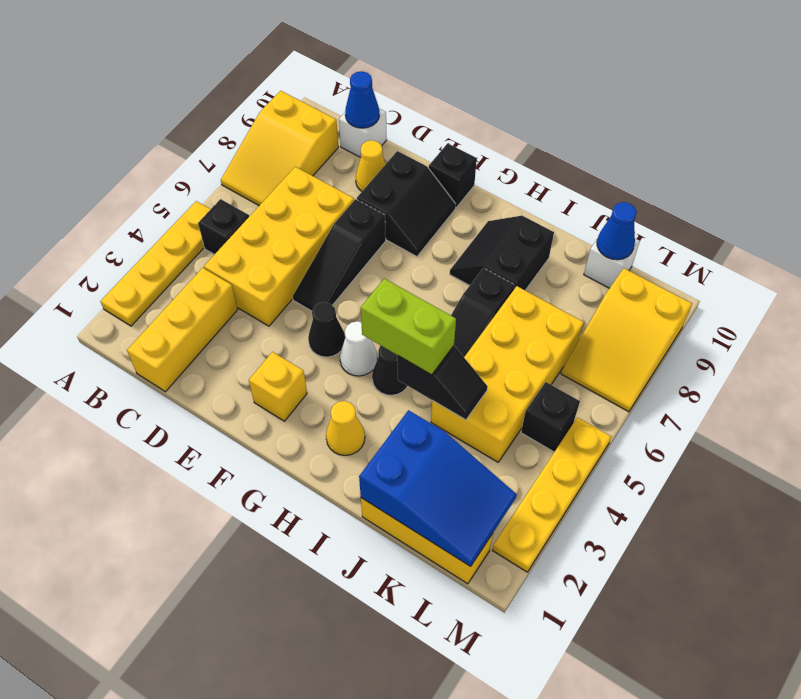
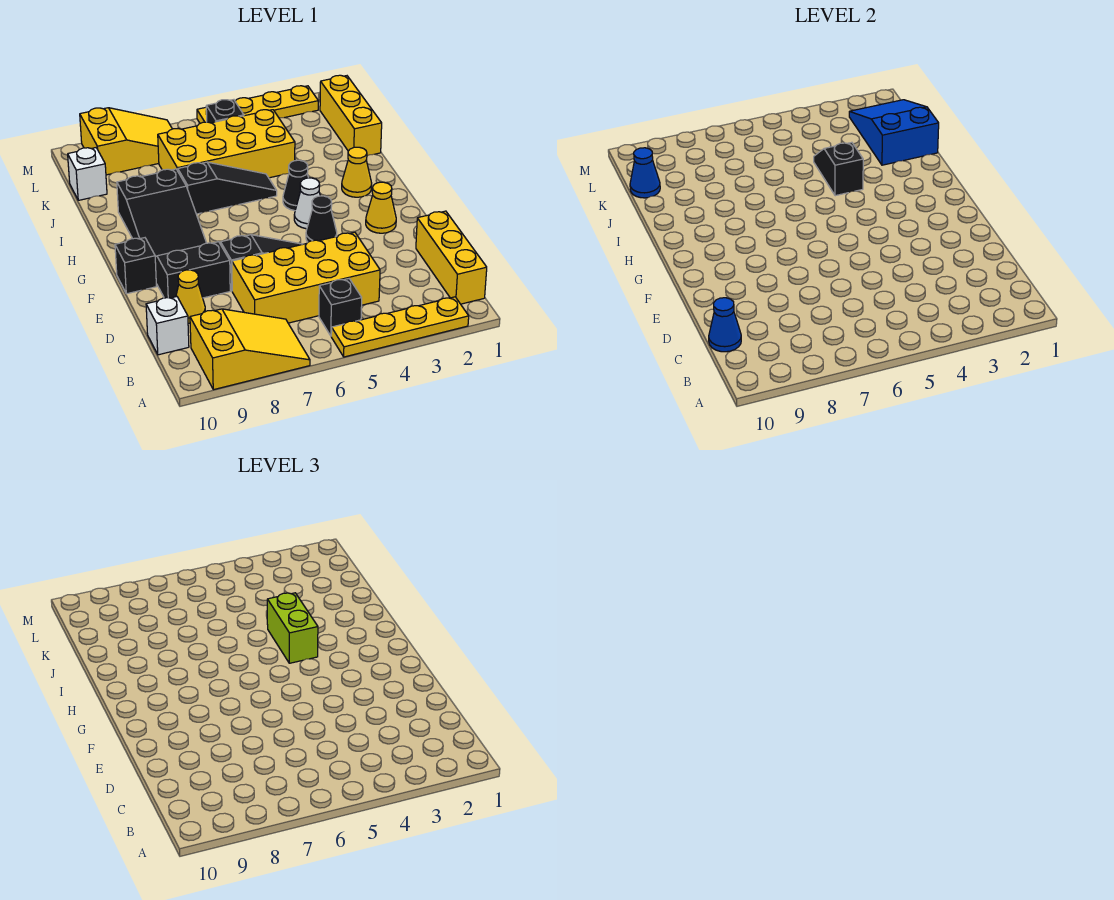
yellow brick C1:C3 level 1 -> yellow brick B1:D1 level 1
yellow brick F2 level 1 -> yellow cone F2 level 1
black slope H8:I9 level 1 top I -> black slope G8:I9 level 1 top I

